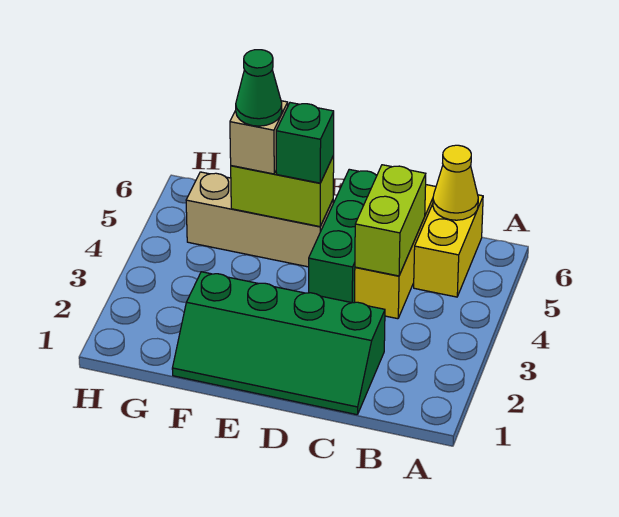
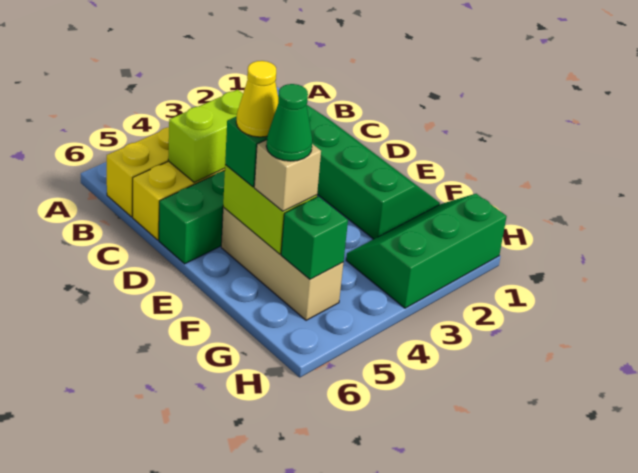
yellow cone B6 level 2 -> yellow cone E5 level 4
none -> green slope G1:H3 level 1 top H
none -> green brick G5 level 2

